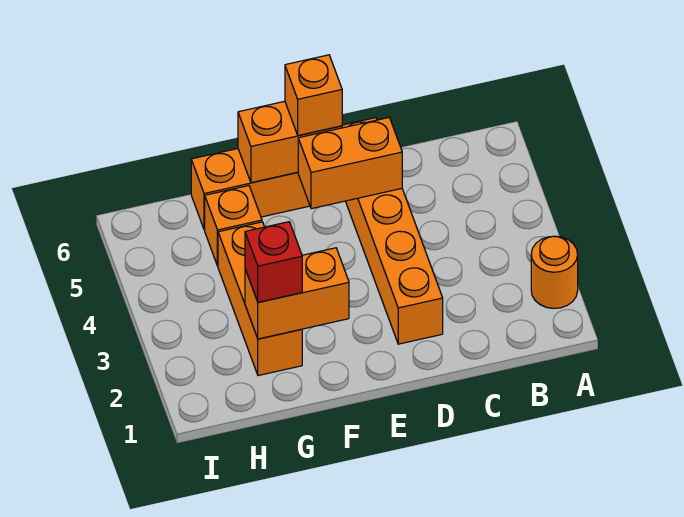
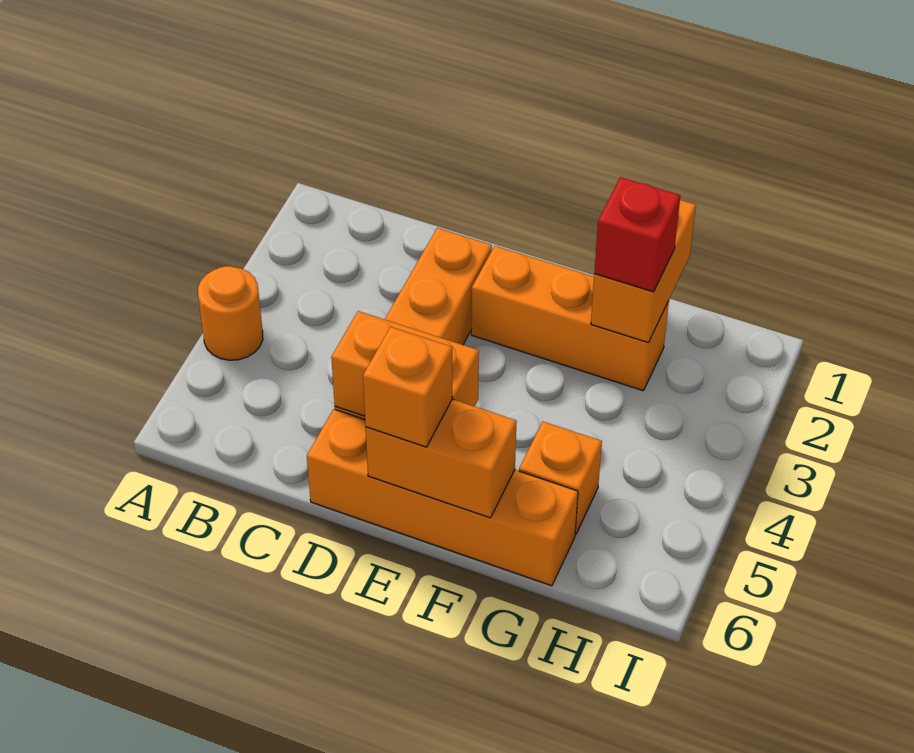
orange round brick A2 level 1 -> orange round brick A4 level 1
orange brick F2:G2 level 2 -> orange brick G1:G2 level 2
orange brick G2:G4 level 1 -> orange brick E2:G2 level 1

